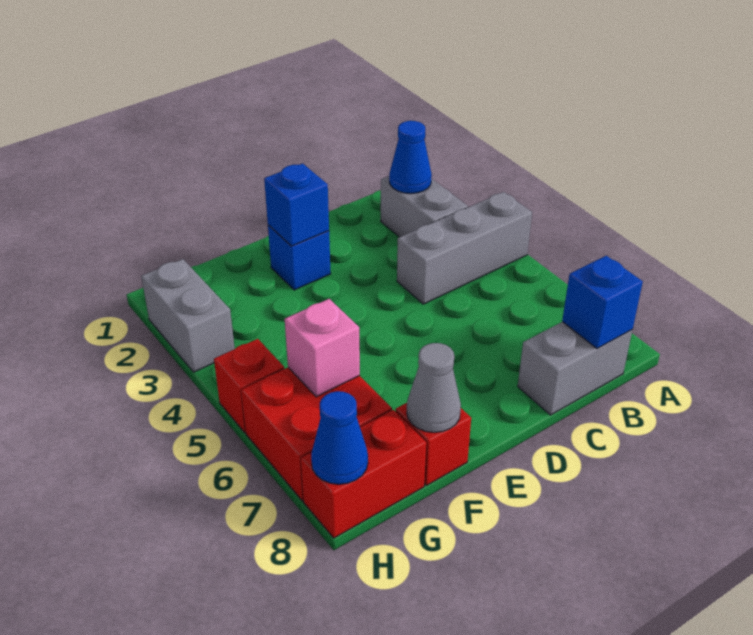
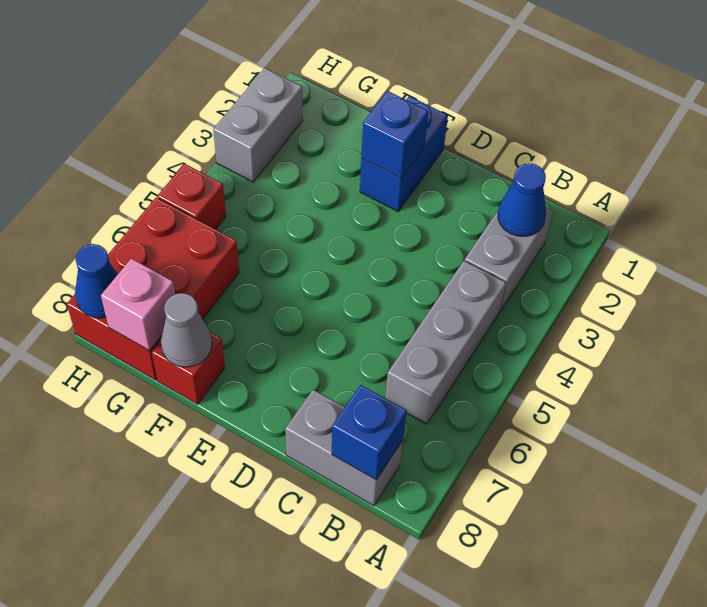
grey brick A4:C4 level 1 -> grey brick B4:B6 level 1
blue brick E2 level 1 -> blue brick E1:E2 level 1
pink brick G6 level 2 -> pink brick G8 level 2

